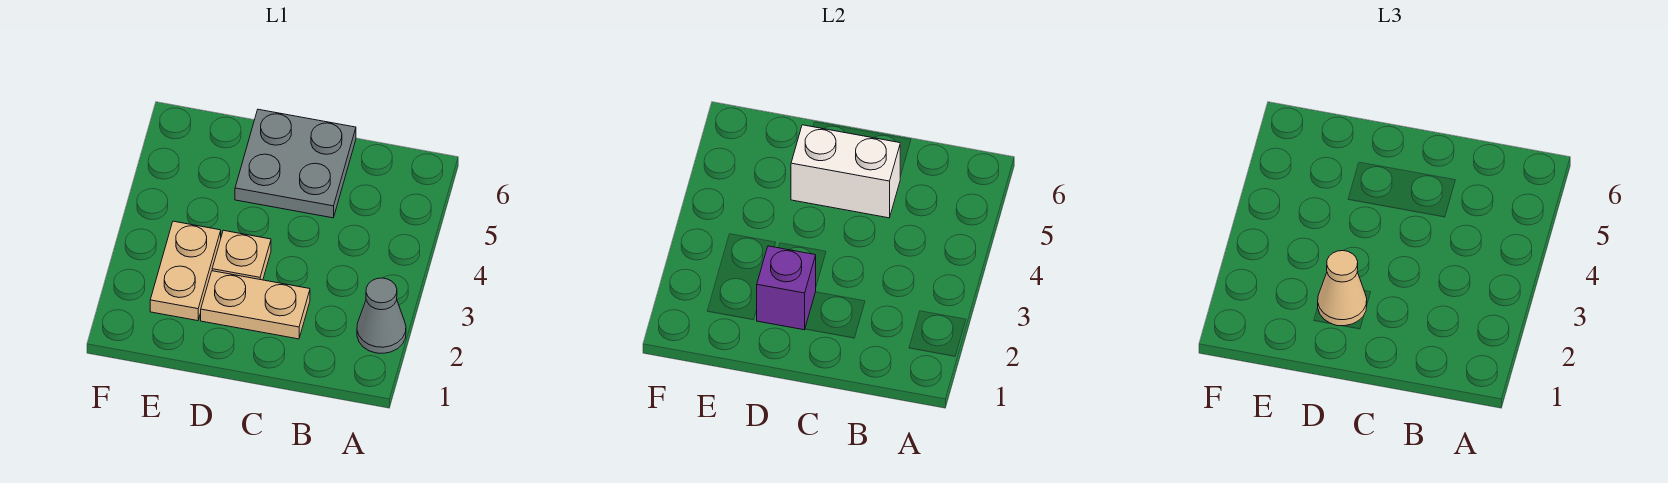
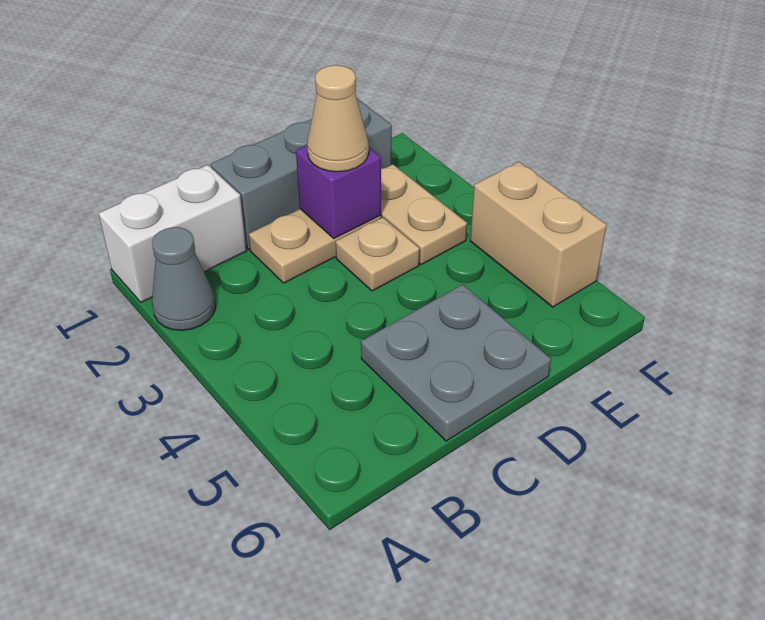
none -> grey brick C1:E1 level 1
white brick C5:D5 level 2 -> white brick A1:B1 level 1
none -> tan brick F4:F5 level 1

